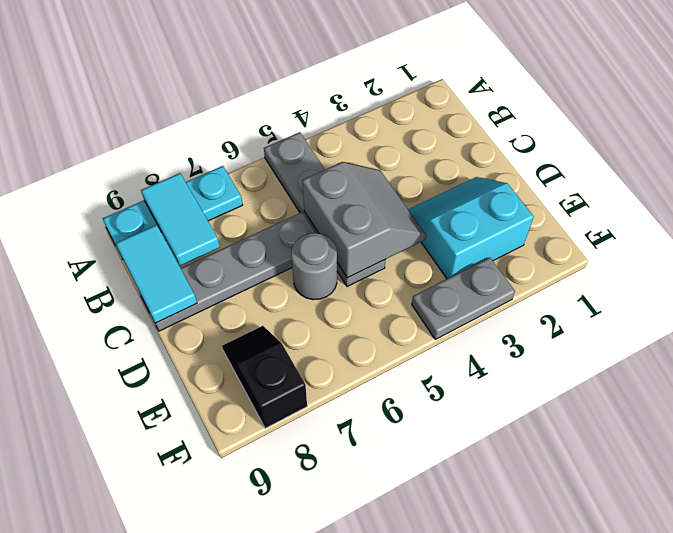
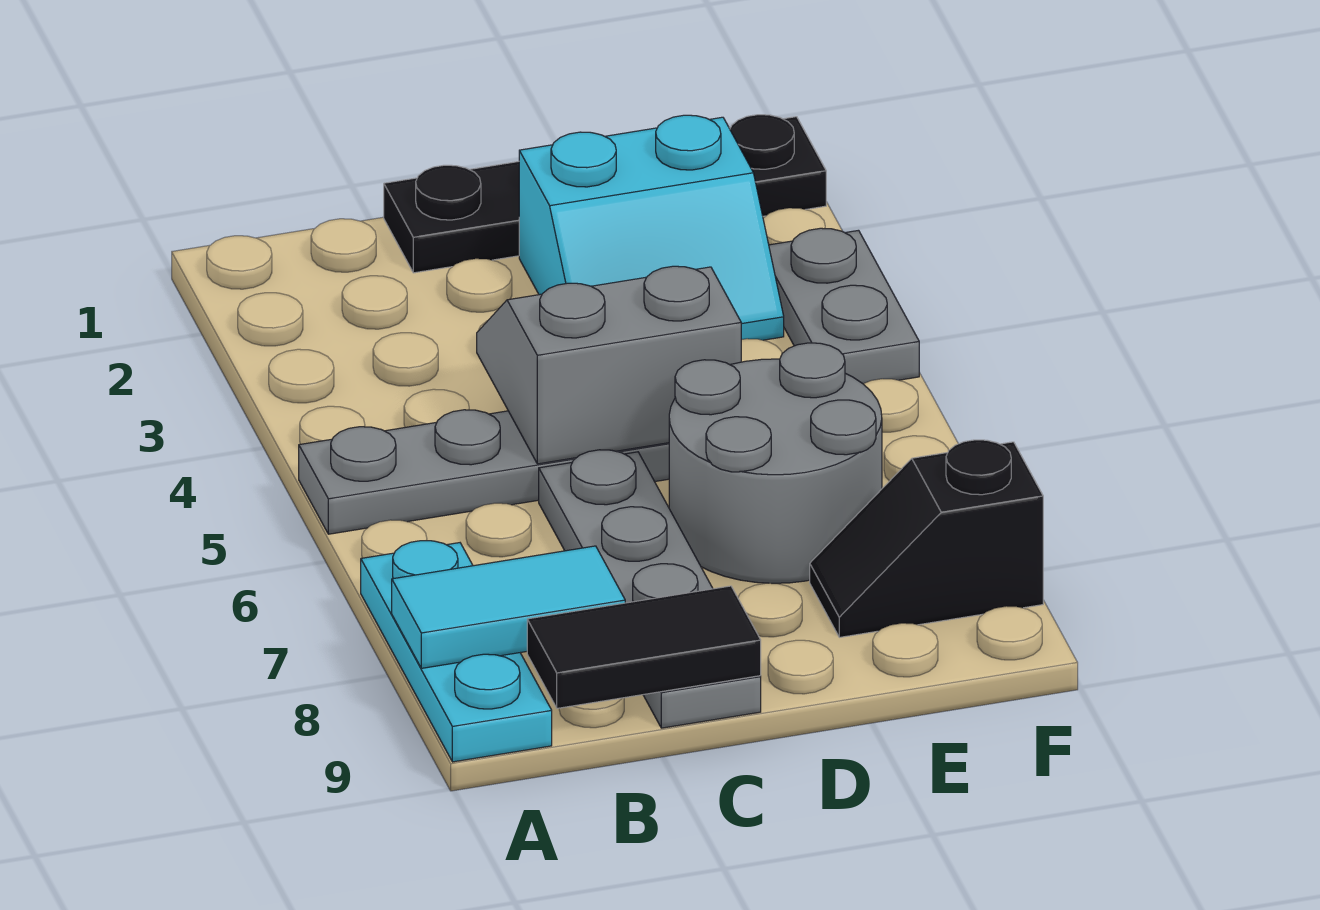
cyan tile B9:C9 level 2 -> black tile B9:C9 level 2
none -> black plate C1:F1 level 1
cyan slope D2:E3 level 1 top E -> cyan slope D2:E3 level 1 top 2
grey round brick D6 level 1 -> grey round brick D6:E7 level 1

